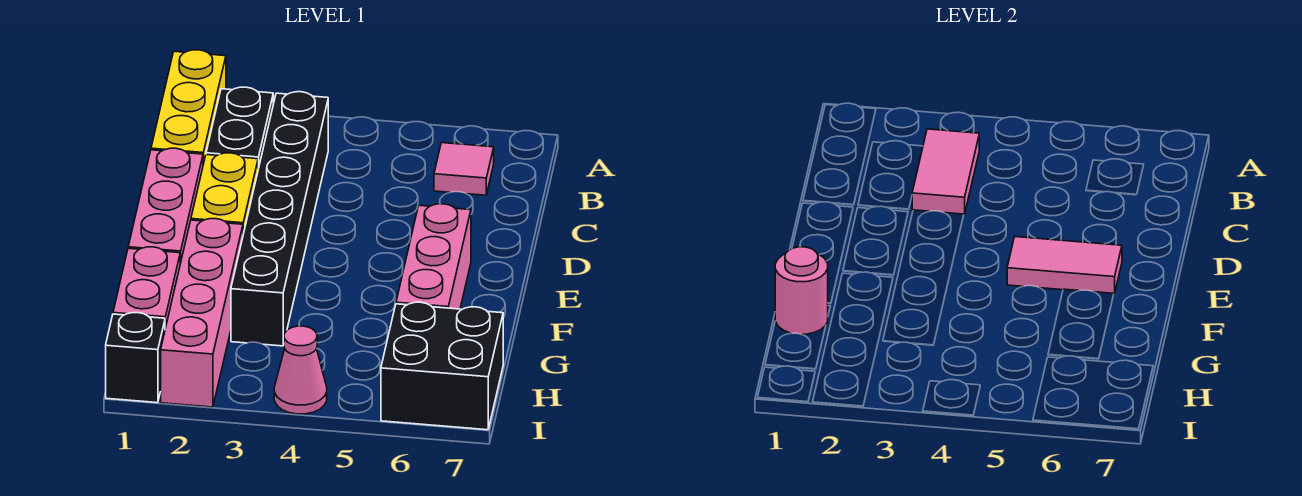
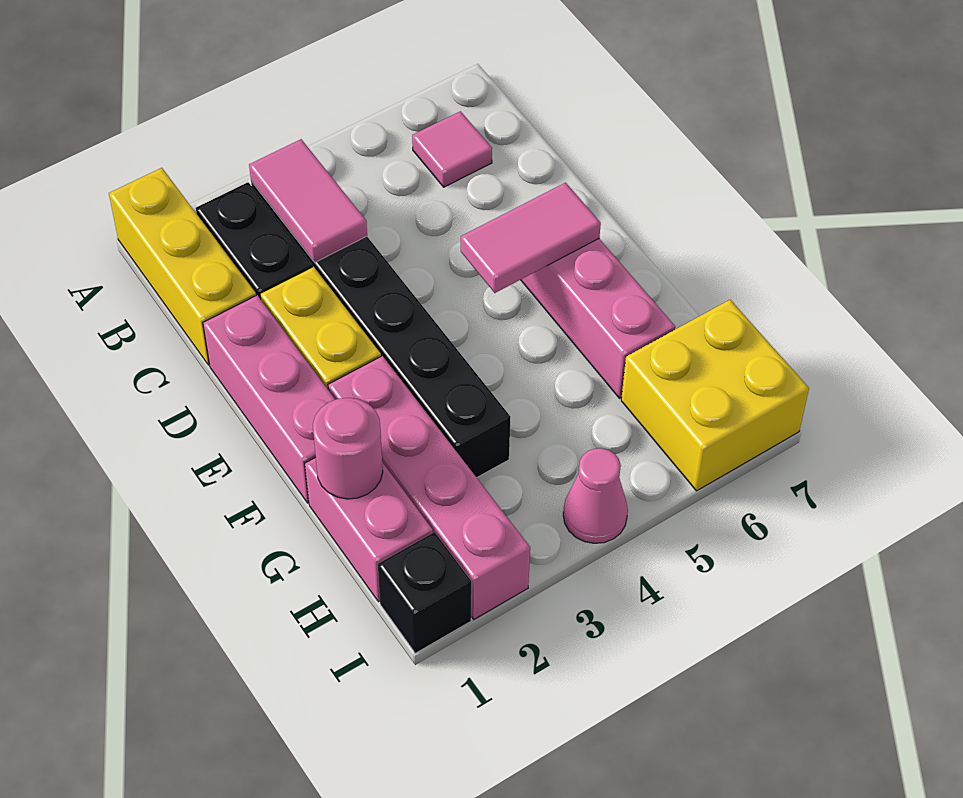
black brick H6:I7 level 1 -> yellow brick H6:I7 level 1

